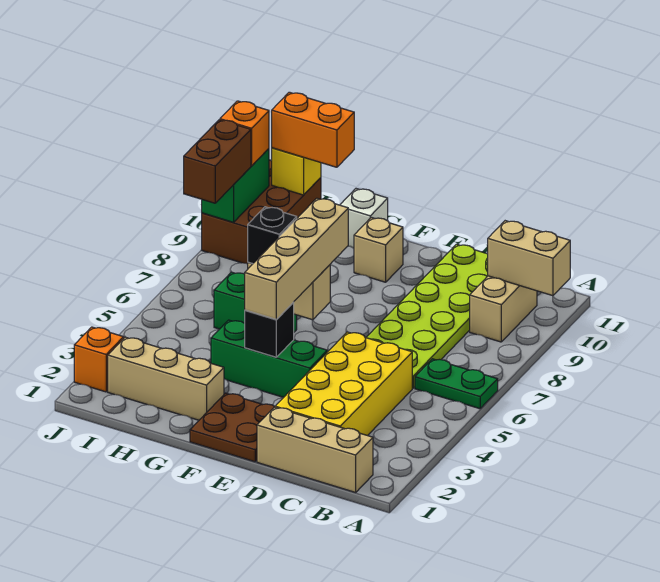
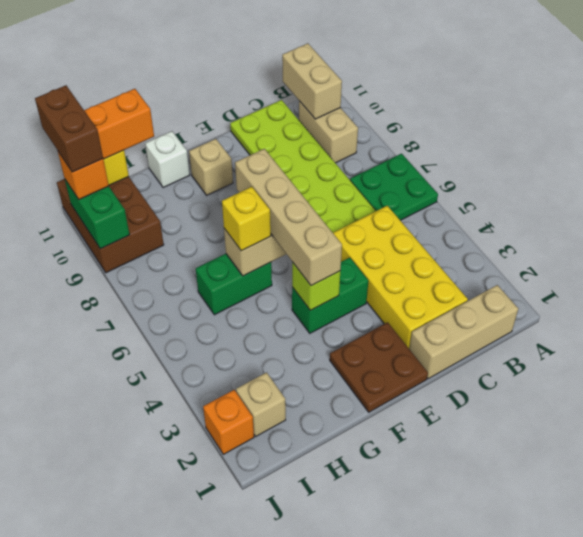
green plate A6:B6 level 1 -> green plate A6:B7 level 1
tan brick A10:B10 level 2 -> tan brick B10:B11 level 2
green brick E4:G4 level 1 -> green brick E4:F4 level 1
black brick F4 level 2 -> lime brick F4 level 2
tan brick G2:I2 level 1 -> tan brick I2 level 1
black brick G6 level 3 -> yellow brick G6 level 3
brown brick J8:J9 level 3 -> brown brick J10:J11 level 4

